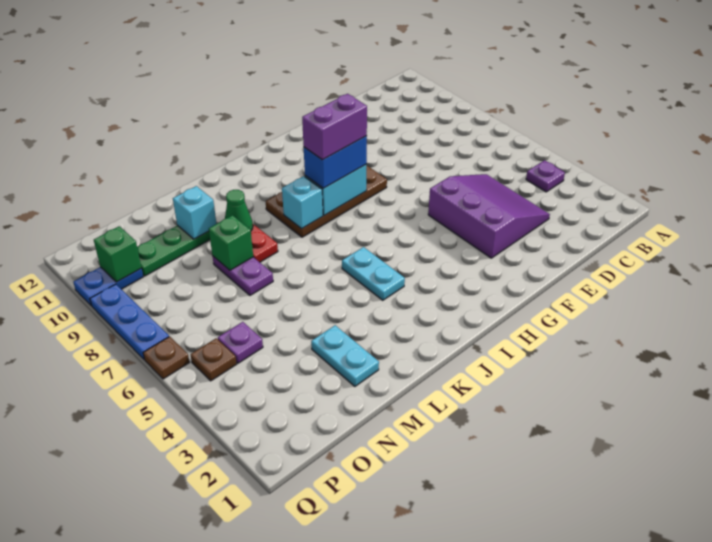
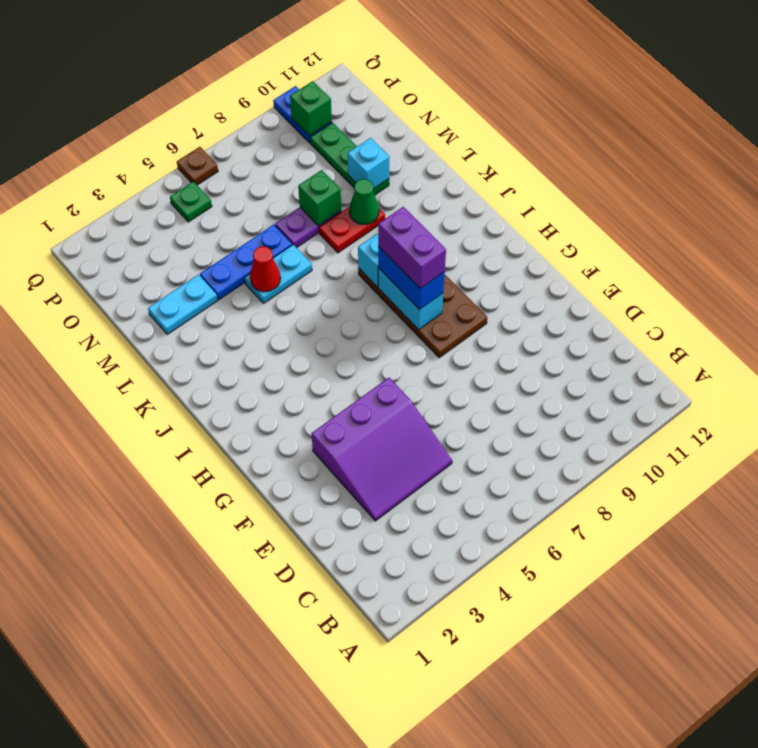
purple plate B4 level 1 -> none
cyan plate J4:J5 level 1 -> cyan plate L5:L6 level 1
none -> red cone L5 level 2
purple plate O5 level 1 -> none
brown plate P5 level 1 -> green plate P5 level 1
blue plate Q7:Q9 level 1 -> blue plate M4:M6 level 1

